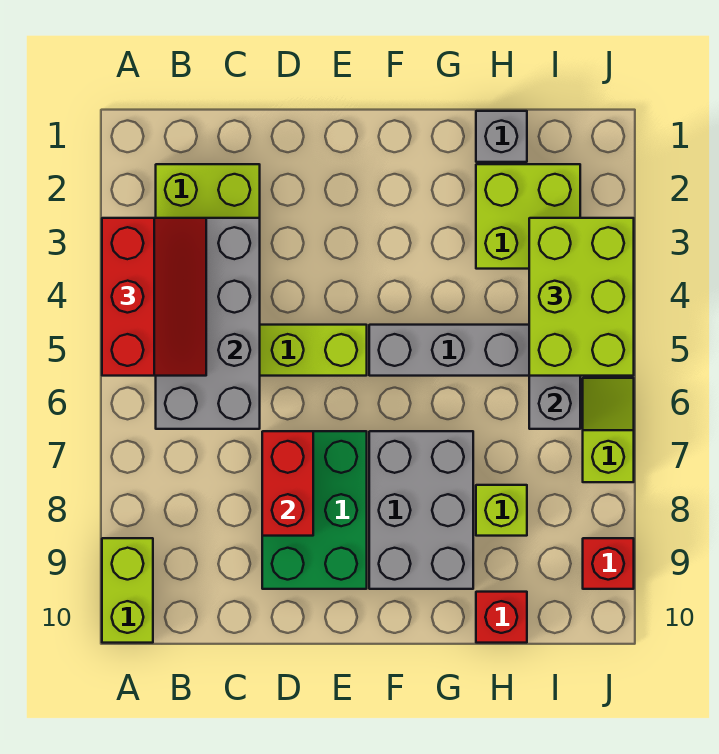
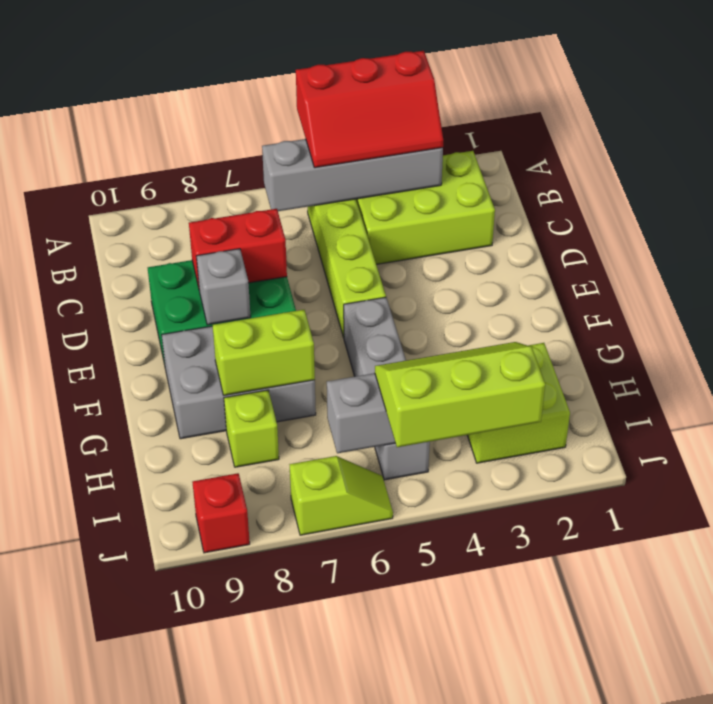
lime brick A9:A10 level 1 -> lime brick G7:G8 level 2
grey brick B3:C6 level 2 -> grey brick B3:B6 level 2
grey brick H1 level 1 -> grey brick E8 level 2
red brick H10 level 1 -> none
lime brick I3:J5 level 3 -> lime slope I3:J5 level 3 top J

